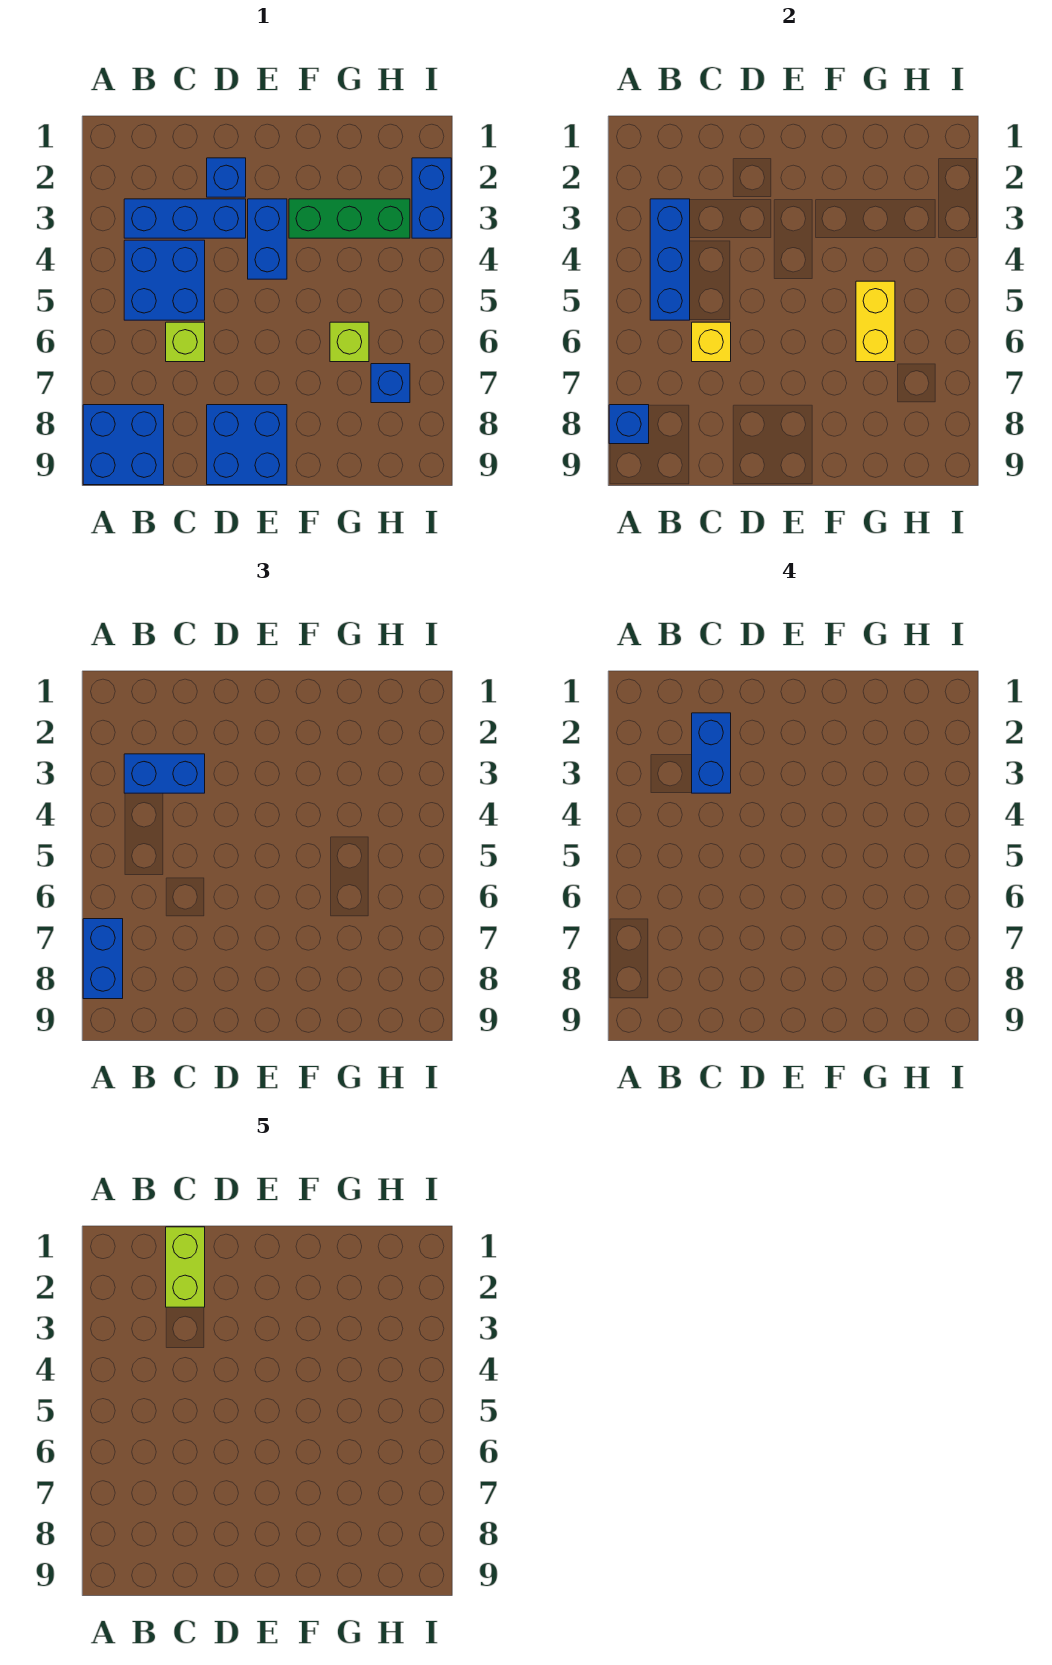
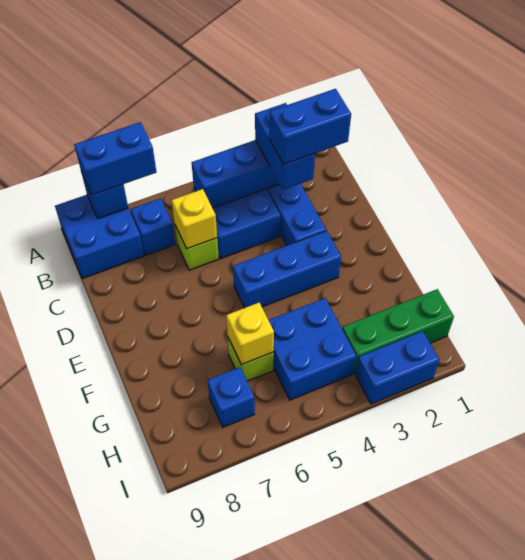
lime brick C1:C2 level 5 -> none
blue brick D2 level 1 -> blue brick B7 level 1
blue brick D8:E9 level 1 -> blue brick G4:H5 level 1
blue brick E3:E4 level 1 -> blue brick E3:E5 level 1
green brick F3:H3 level 1 -> green brick H1:H3 level 1
yellow brick G5:G6 level 2 -> yellow brick G6 level 2

